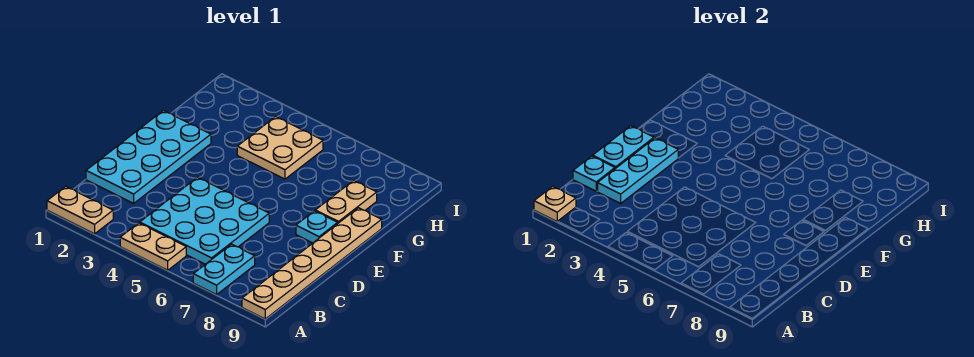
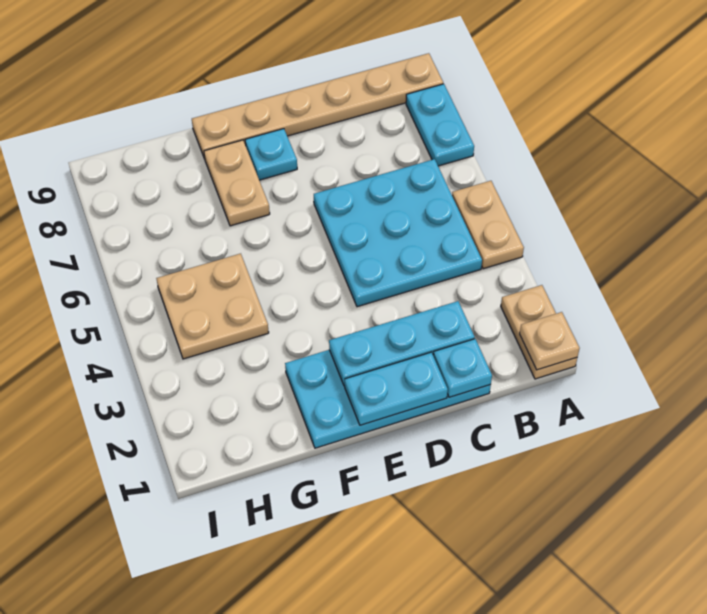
cyan plate A7:B7 level 1 -> cyan plate A7:A8 level 1
tan plate F8:G8 level 1 -> tan plate F7:F8 level 1

